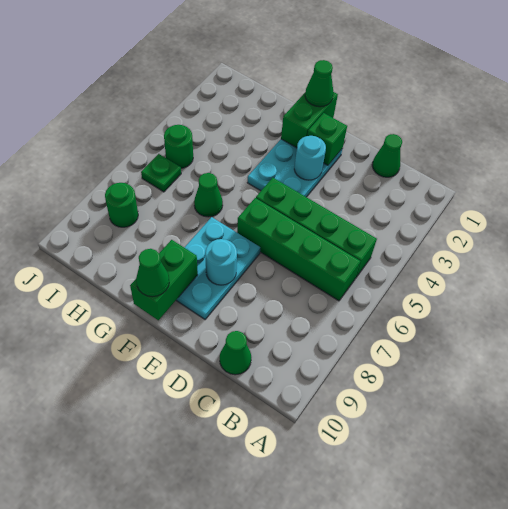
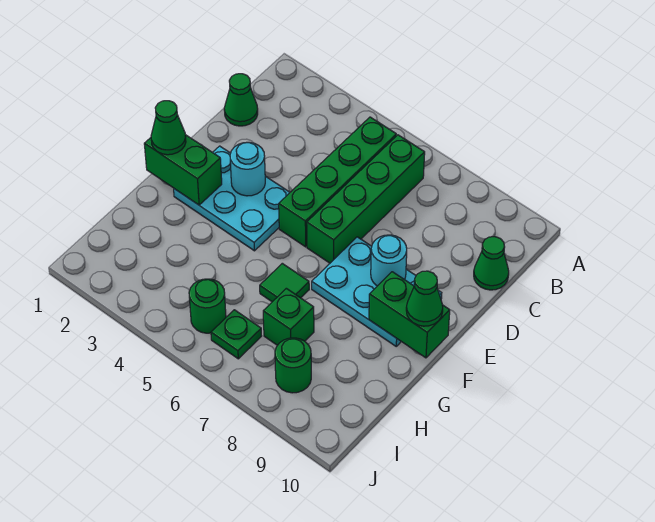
green brick E2 level 2 -> green brick H7 level 1
green cone G6 level 1 -> green tile G6 level 1

